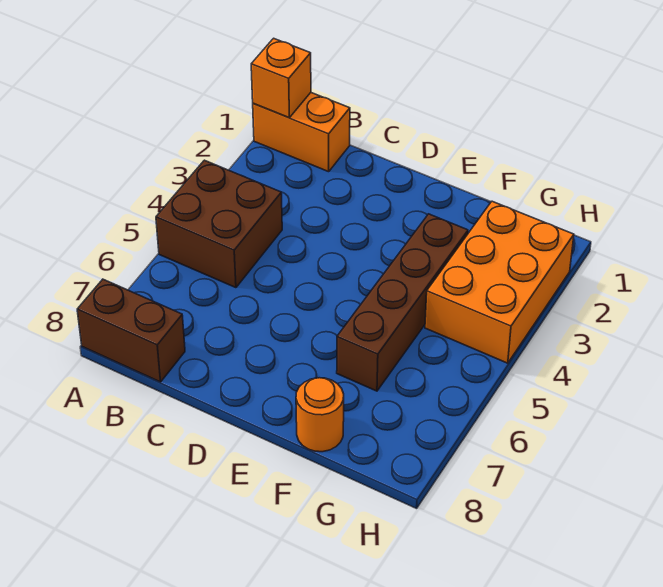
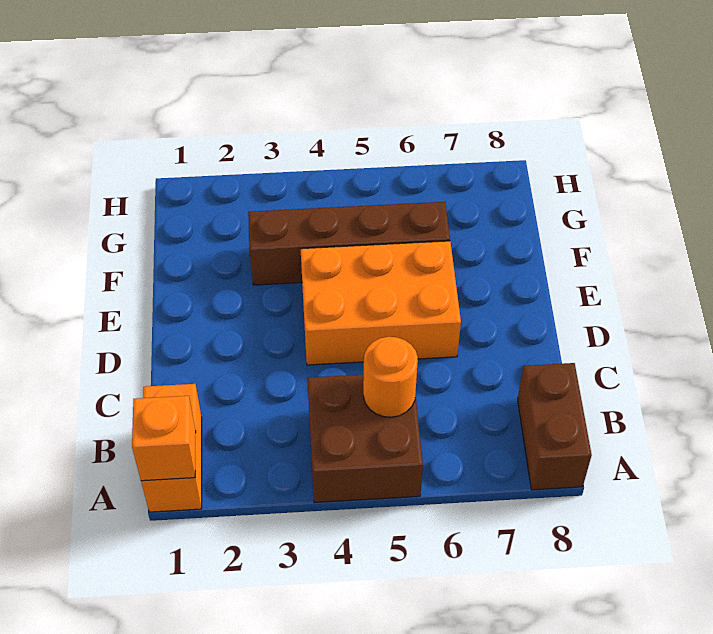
orange round brick F8 level 1 -> orange round brick B5 level 2
orange brick G2:H4 level 1 -> orange brick D4:E6 level 1

